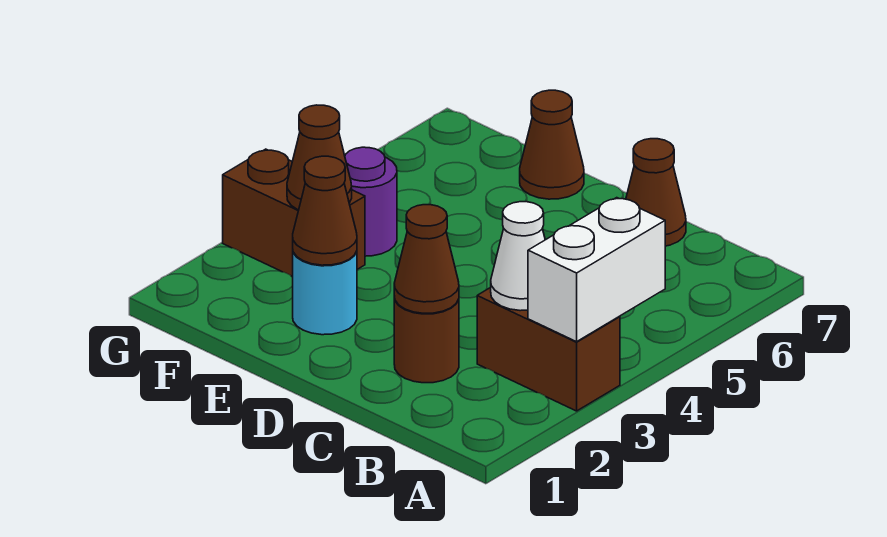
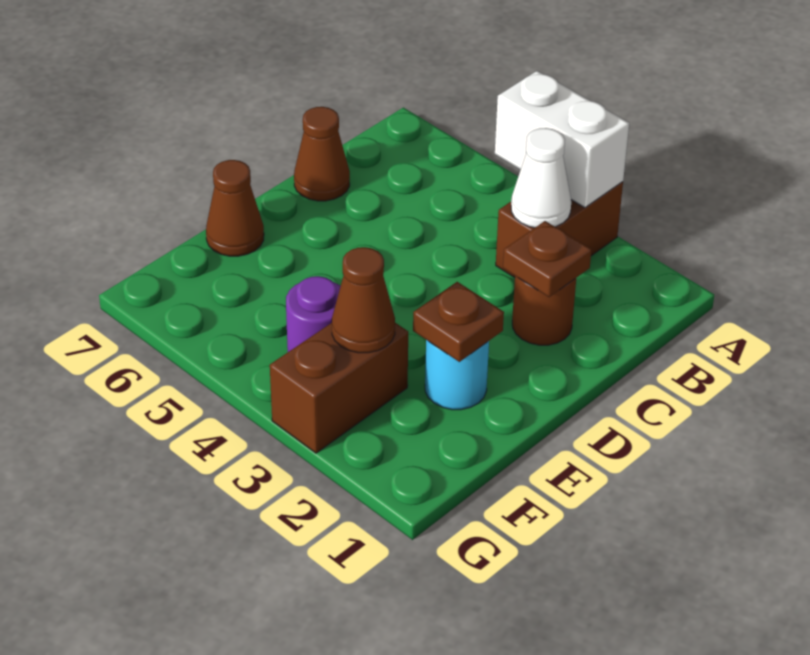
brown cone C2 level 2 -> brown plate C2 level 2
brown cone E2 level 2 -> brown plate E2 level 2

